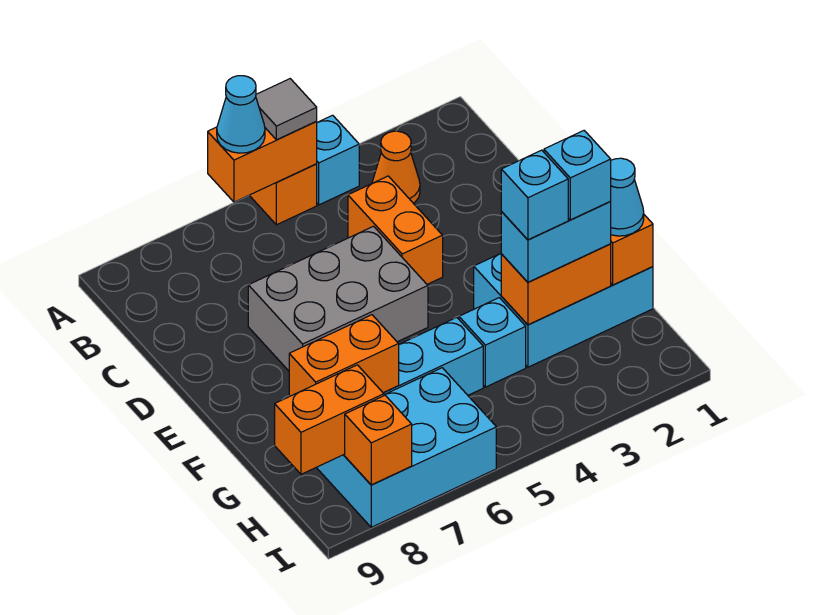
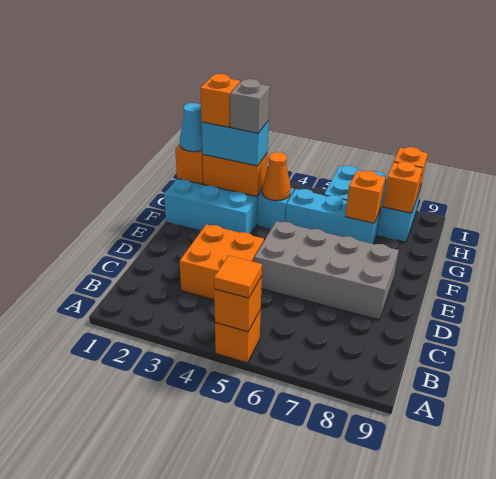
cyan brick A4 level 1 -> none
orange brick A5:A6 level 2 -> orange brick A5 level 2
grey tile A5 level 3 -> orange tile A5 level 3
cyan cone A6 level 3 -> none
orange cone B3 level 1 -> orange cone G4 level 2
orange brick C4:D4 level 1 -> orange brick C3:D4 level 1
grey brick D5:E7 level 1 -> grey brick D5:E8 level 1
cyan brick G2 level 4 -> orange brick G2 level 4
cyan brick G3 level 4 -> grey brick G3 level 4
orange brick G7:G8 level 2 -> orange brick G7 level 2
orange brick H8:H9 level 2 -> orange brick H8 level 2

